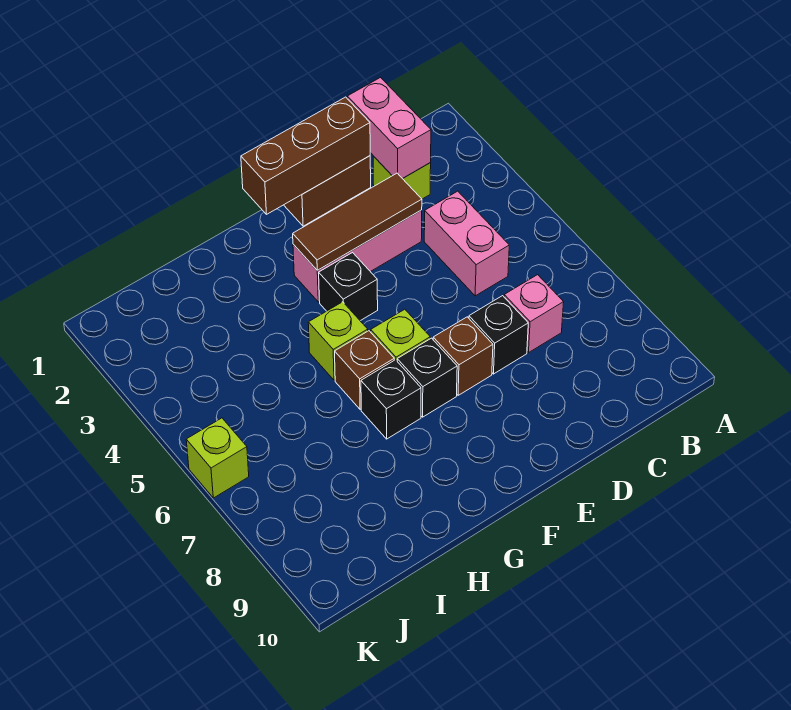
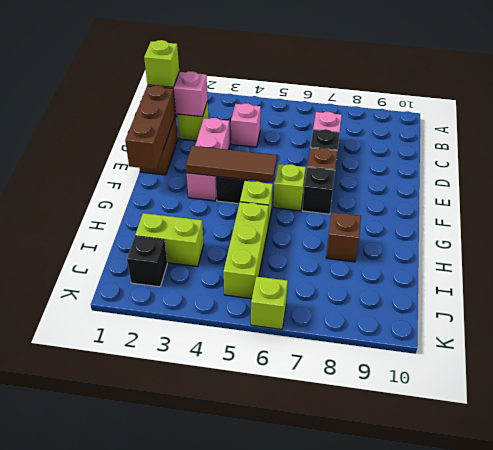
none -> lime brick C1 level 3
pink brick C4:C5 level 1 -> pink brick C4 level 1
brown tile D3:F3 level 2 -> brown tile F3:F5 level 2
brown brick G6 level 1 -> brown brick H8 level 1
black brick G7 level 1 -> black brick J2 level 1
none -> lime brick H5:J5 level 1
none -> lime brick I2:I3 level 1

